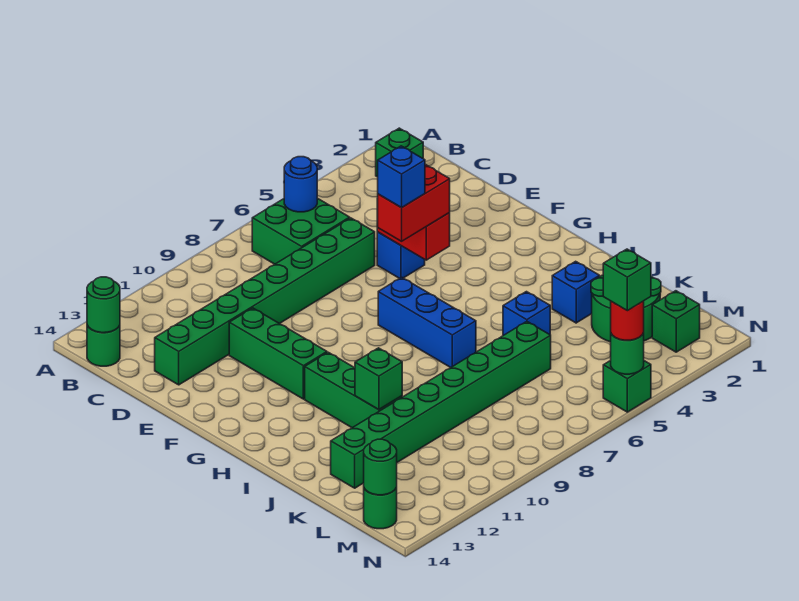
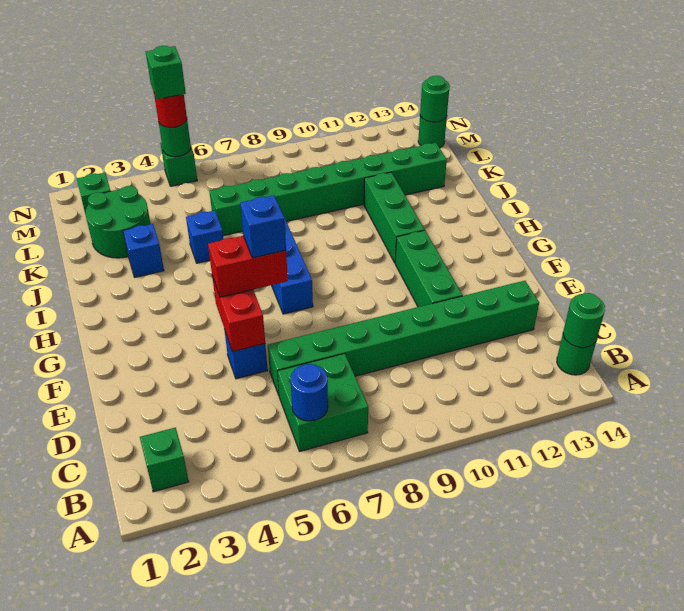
green brick J11 level 2 -> none

